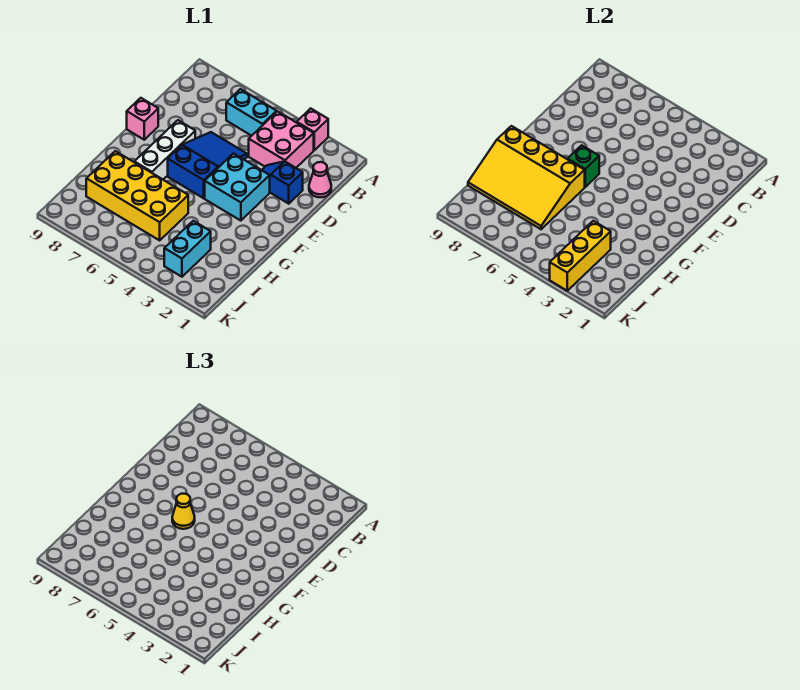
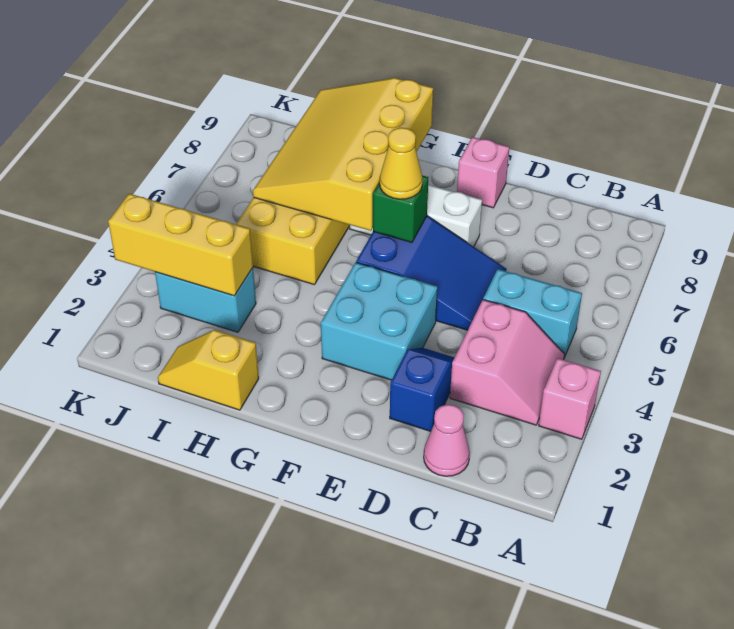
pink brick B3:C4 level 1 -> pink slope B3:C4 level 1 top C
cyan brick B5:B6 level 1 -> cyan brick B5:C5 level 1
none -> yellow slope H1:I1 level 1 top H

